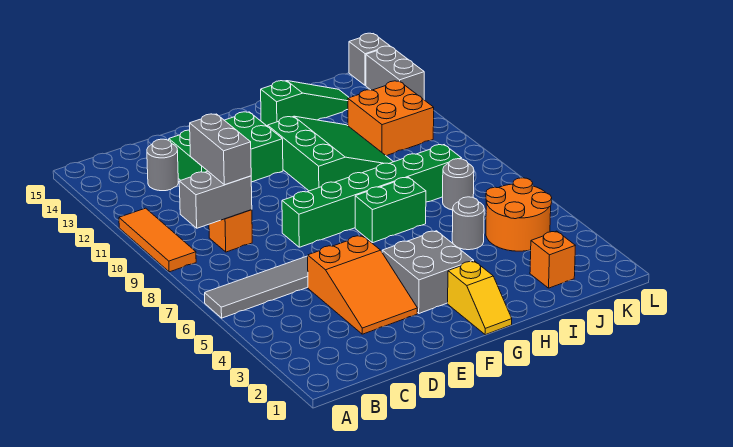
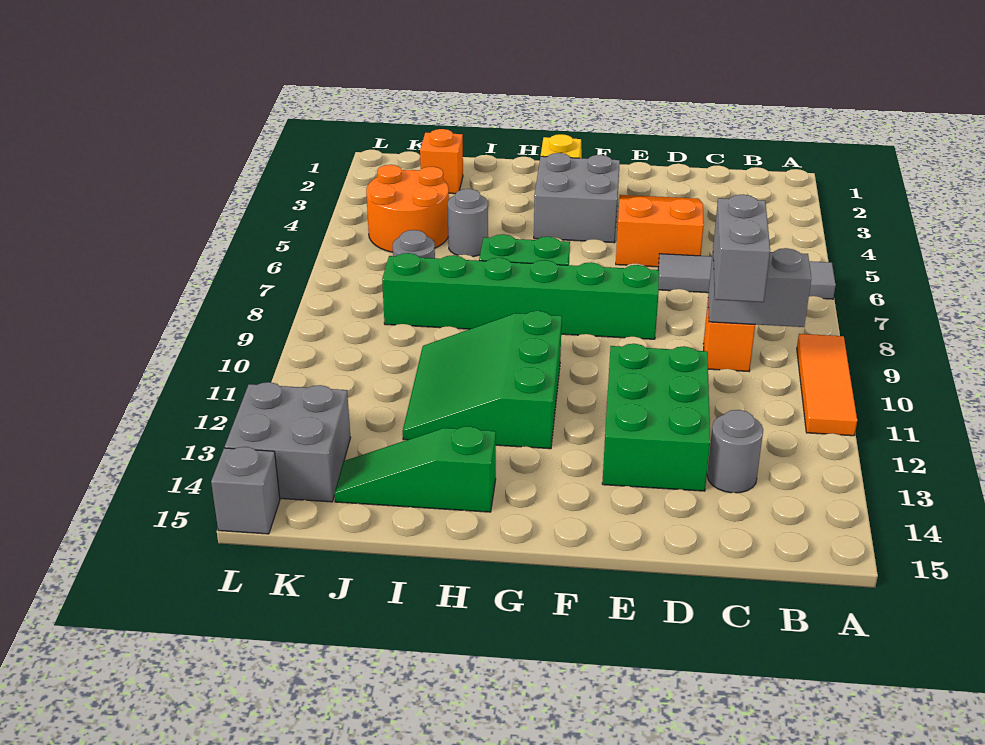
green brick D12:F13 level 1 -> green brick D11:E13 level 1
orange brick J11:K12 level 1 -> none
grey brick L13:L14 level 1 -> grey brick K13:L14 level 1

